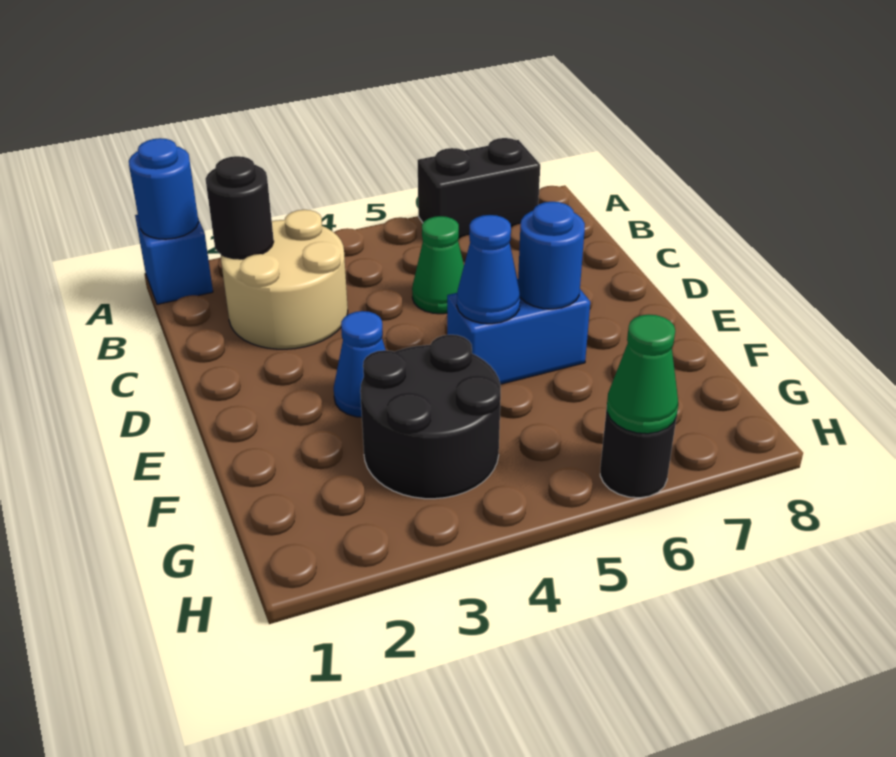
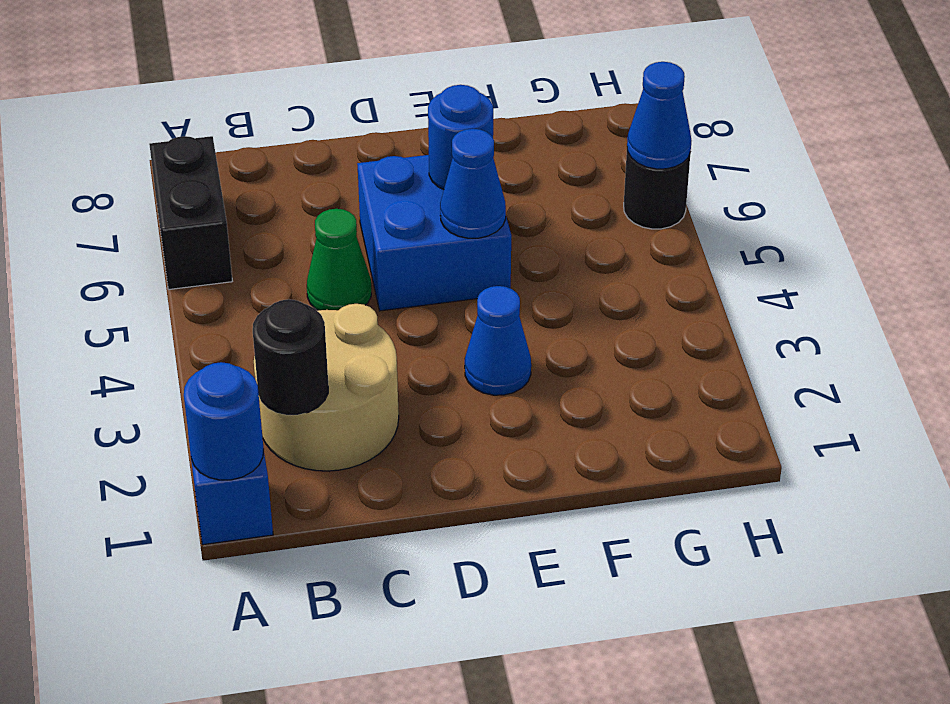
blue brick E5:E6 level 1 -> blue brick D5:E6 level 1
black round brick F3:G4 level 1 -> none
green cone H6 level 2 -> blue cone H6 level 2

